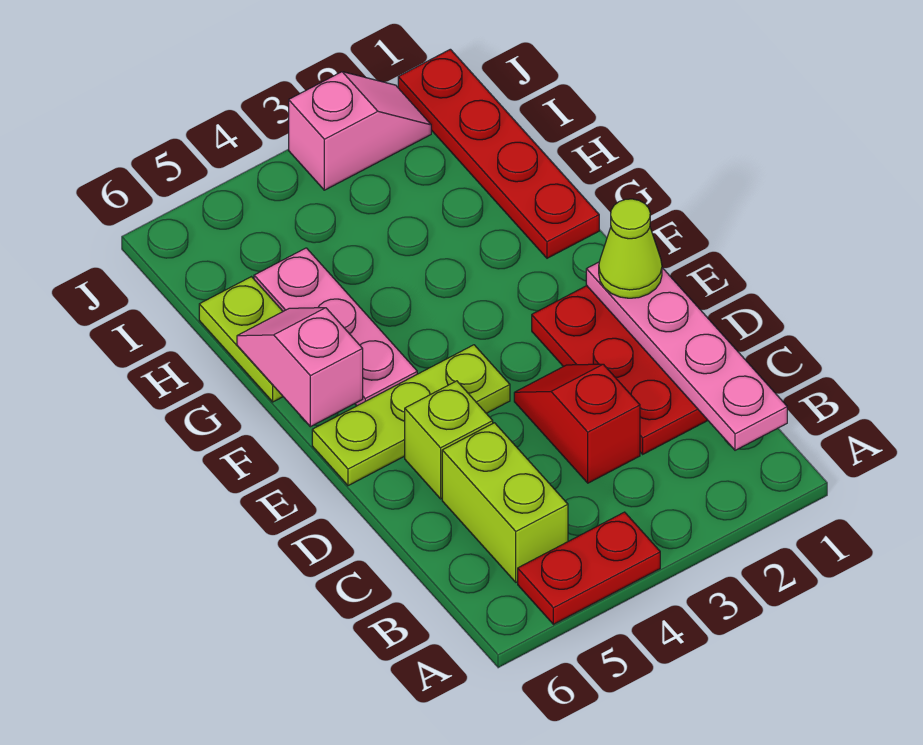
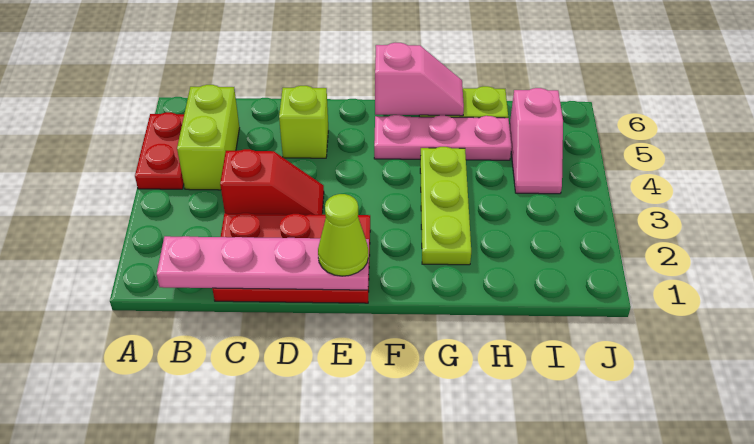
lime brick B5:C5 level 1 -> lime brick B4:B5 level 1
lime plate E4:E6 level 1 -> lime plate G2:G4 level 1
red plate G1:J1 level 1 -> none
pink slope J2:J3 level 1 top 3 -> pink slope I4:I5 level 1 top 5

